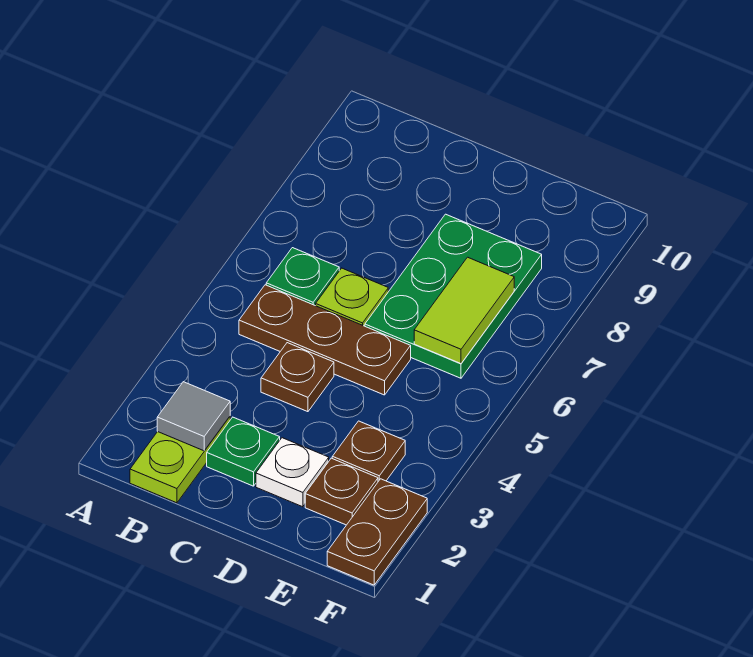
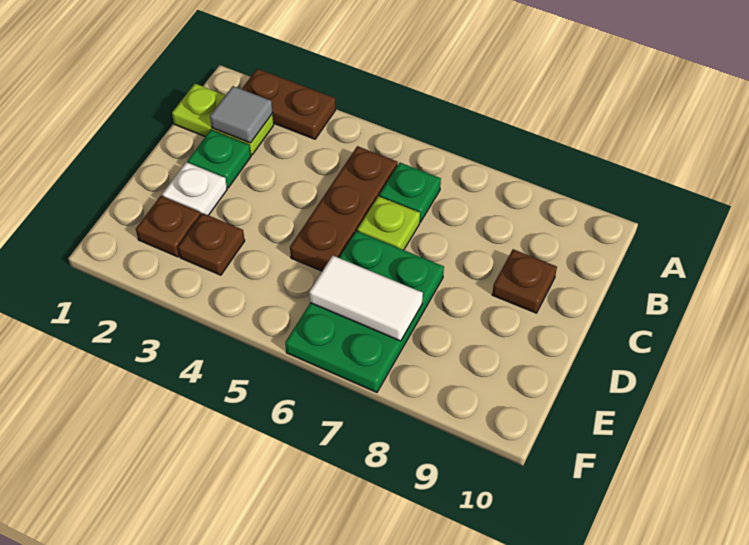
brown plate C4 level 1 -> brown plate C9 level 1
green plate D6:E8 level 1 -> green plate D6:F7 level 1
lime tile E6:E7 level 2 -> white tile E6:E7 level 2
brown plate F1:F2 level 1 -> brown plate A2:A3 level 1

